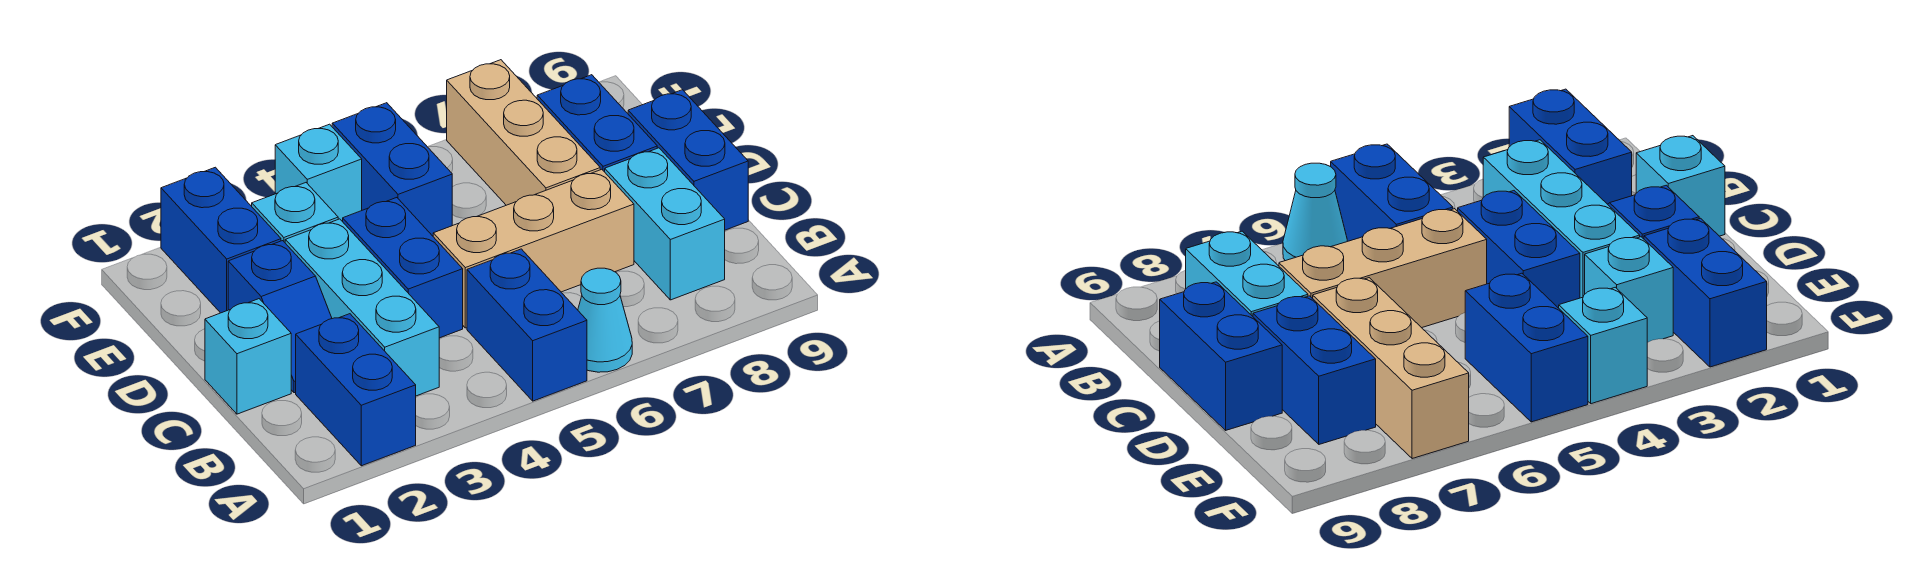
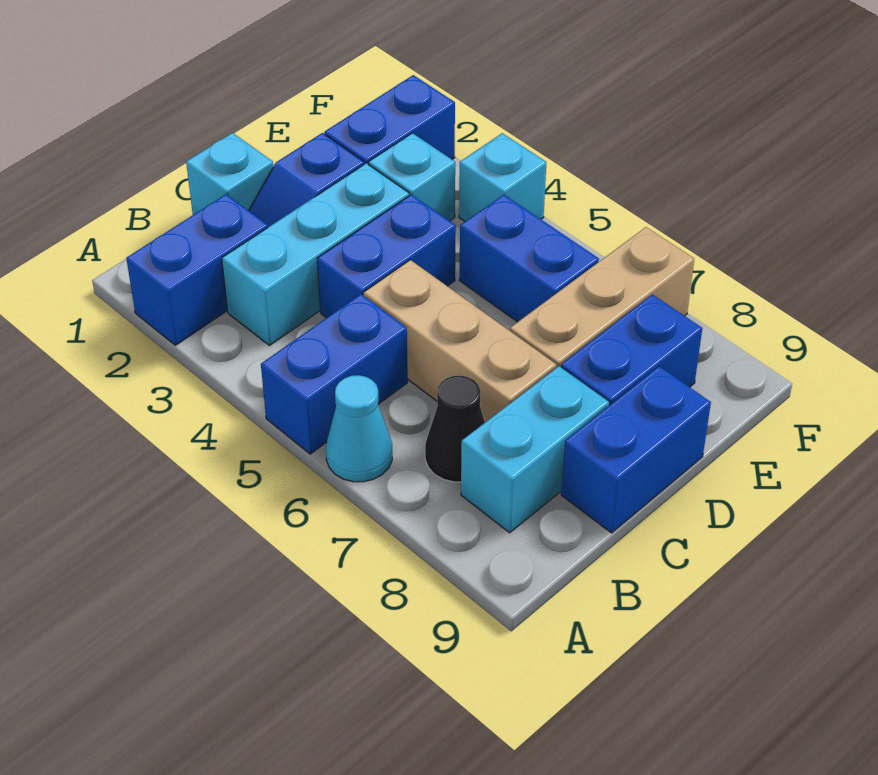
none -> black cone B7 level 1
blue brick E5:F5 level 1 -> blue brick E5:E6 level 1

